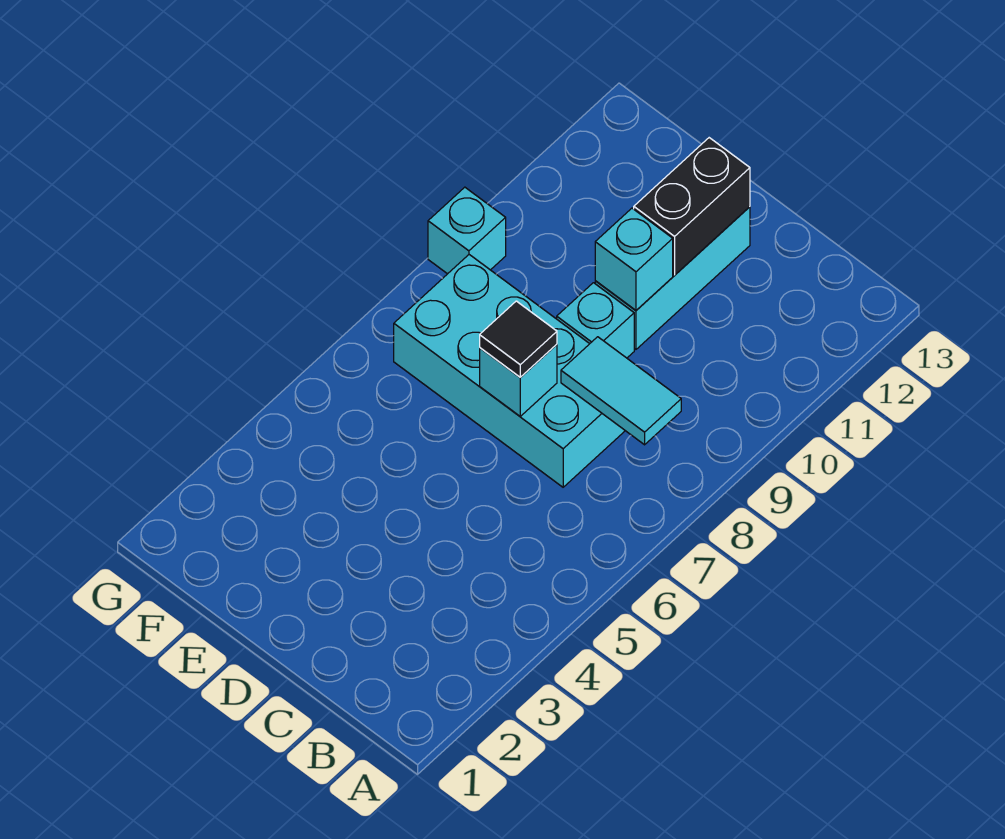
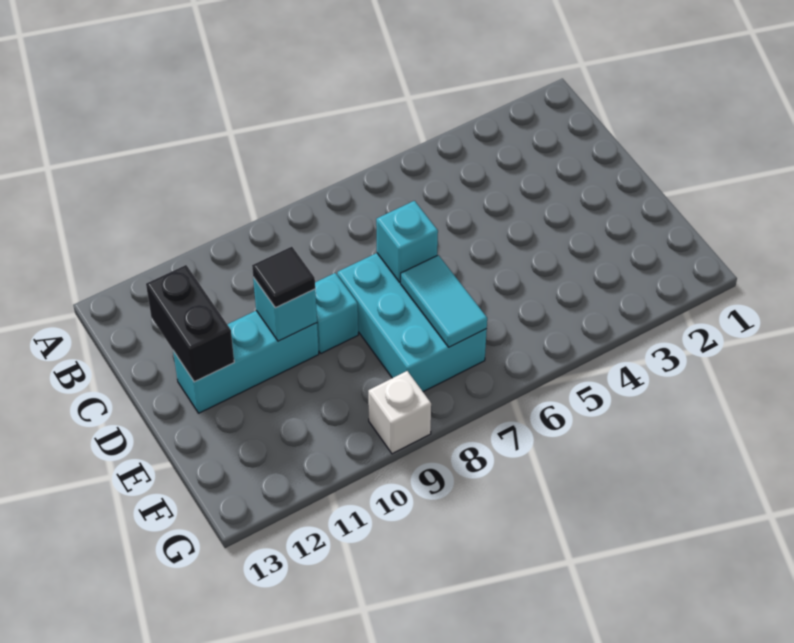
cyan tile B8:C8 level 2 -> cyan tile E7:F7 level 2
cyan brick C7:F8 level 1 -> cyan brick D7:F8 level 1
black tile D7 level 3 -> black tile D10 level 3
black brick D11:D12 level 2 -> black brick C12:D12 level 2
cyan brick G9 level 1 -> white brick G9 level 1

